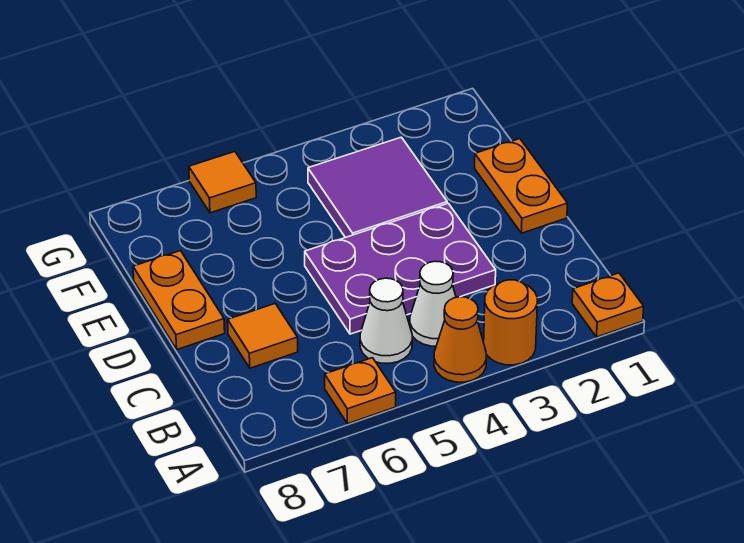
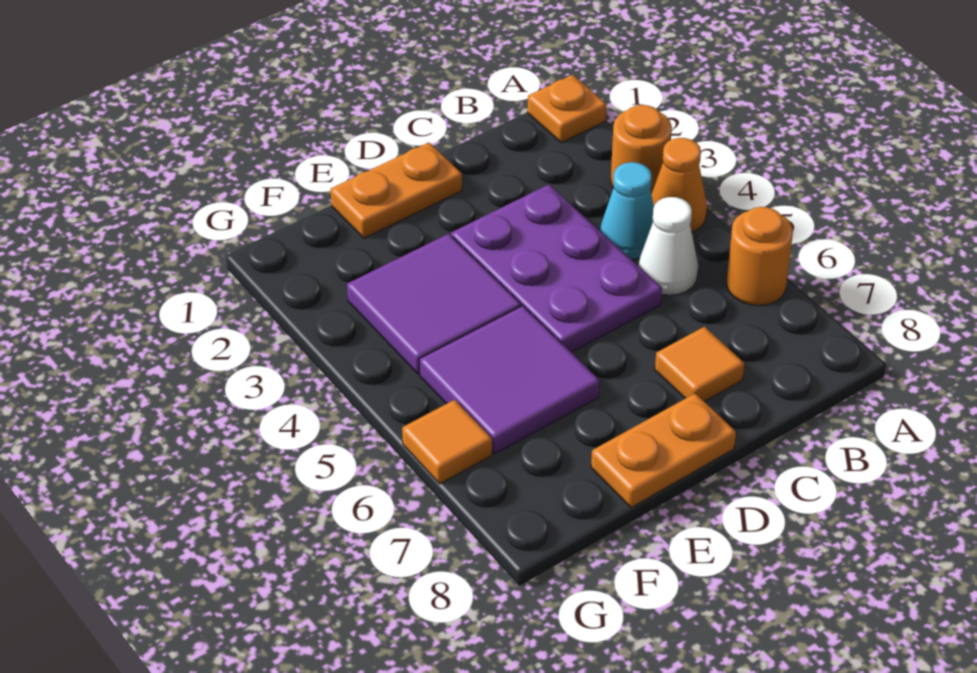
orange plate A6 level 1 -> orange round brick A6 level 1
white cone B4 level 1 -> cyan cone B4 level 1
none -> purple tile E5:F6 level 1

